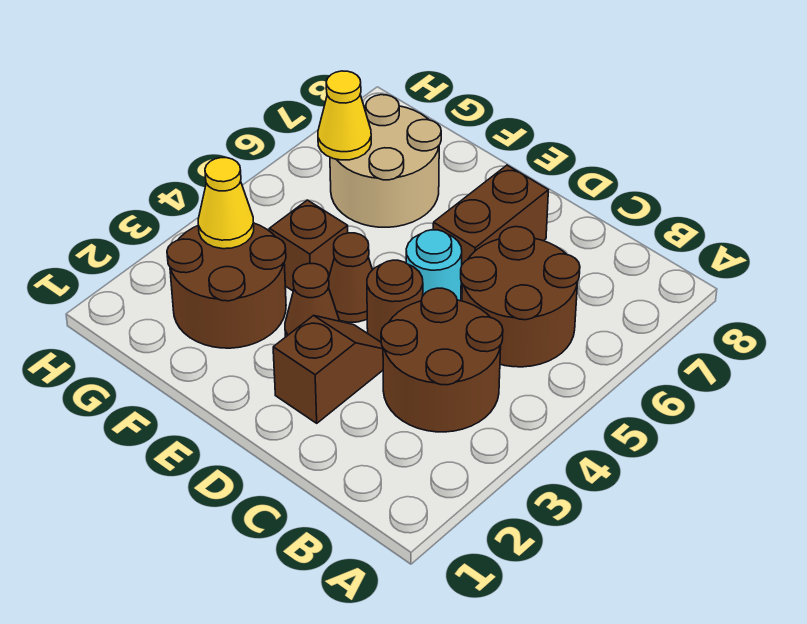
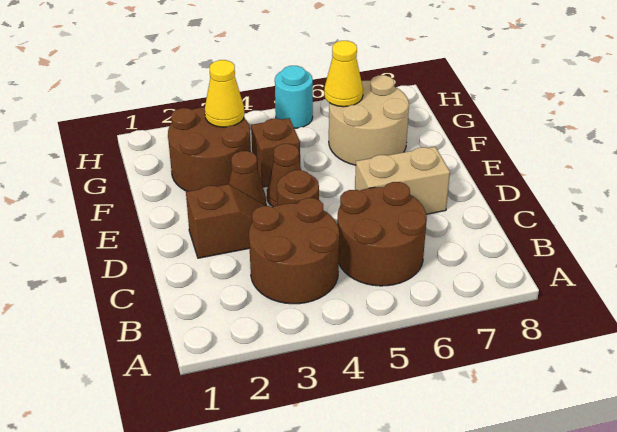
cyan round brick D5 level 1 -> cyan round brick H5 level 1
brown brick D6:D7 level 1 -> tan brick D6:D7 level 1

